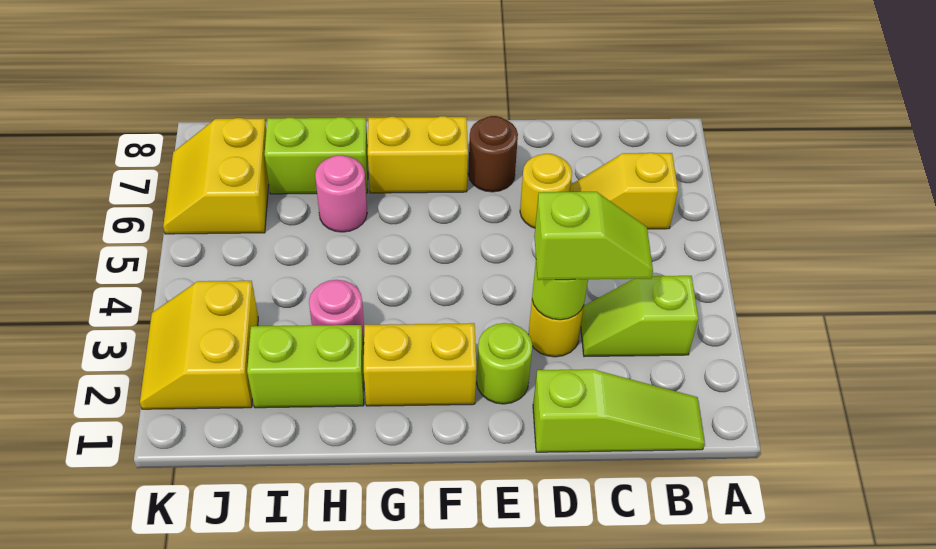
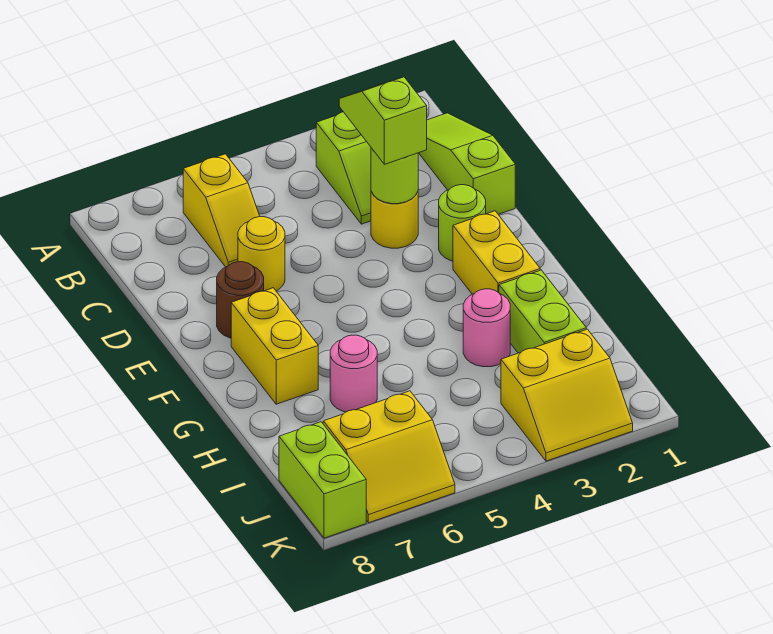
lime brick H7:I7 level 1 -> lime brick J8:K8 level 1

